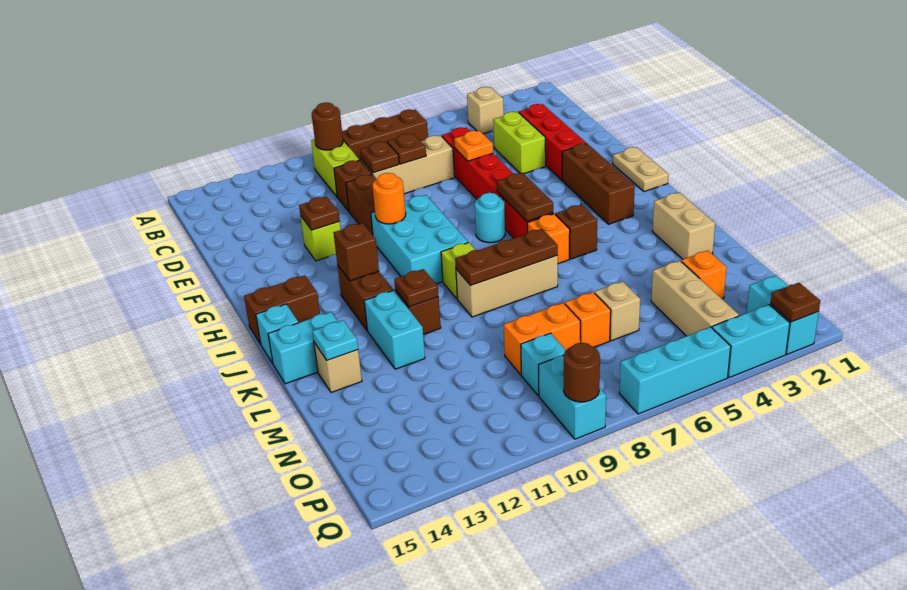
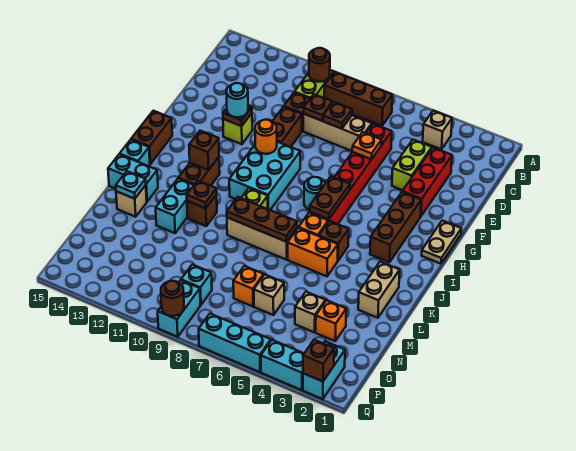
none -> cyan round brick F12 level 3
brown brick I14:I15 level 1 -> brown brick H15:I15 level 1
tan brick N4:P4 level 1 -> tan brick N4 level 1
orange brick N8:N9 level 1 -> orange brick K5:K6 level 1
brown plate Q2 level 2 -> brown brick Q2 level 2

